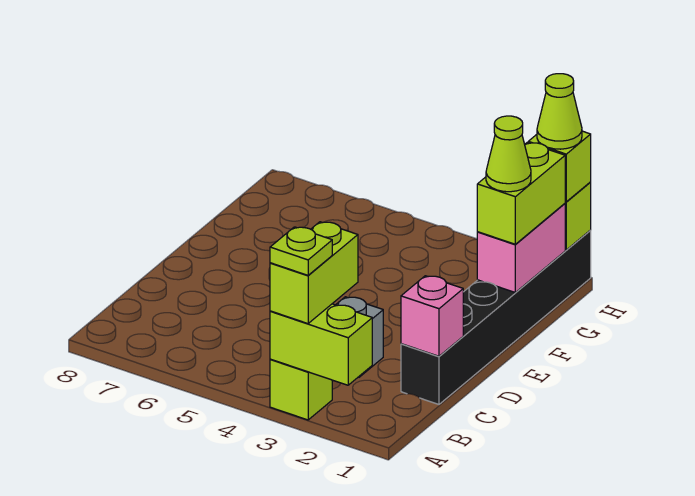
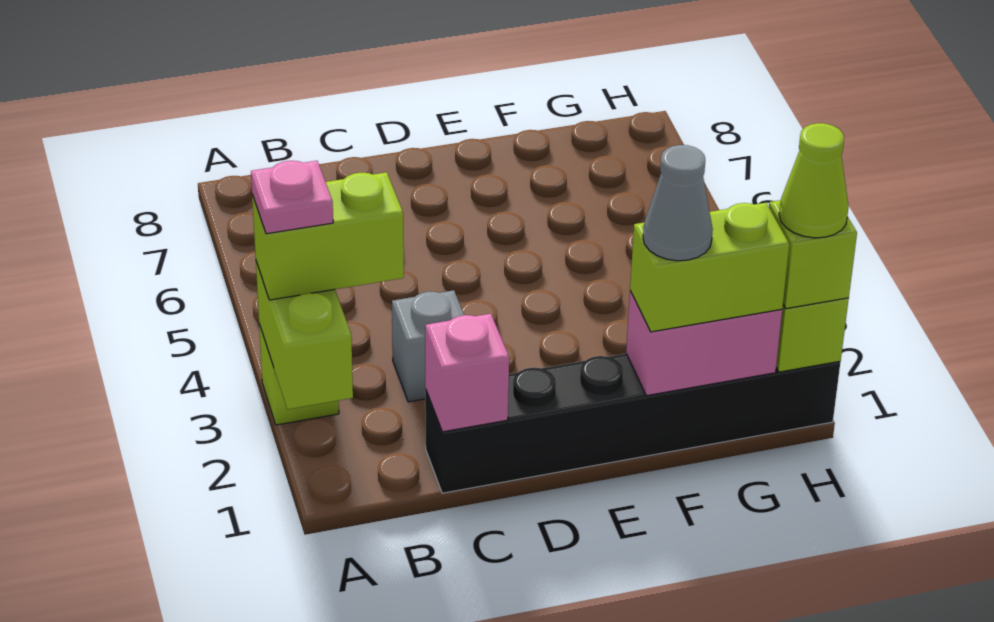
lime plate A3 level 4 -> pink plate A3 level 4
lime cone F1 level 4 -> grey cone F1 level 4

